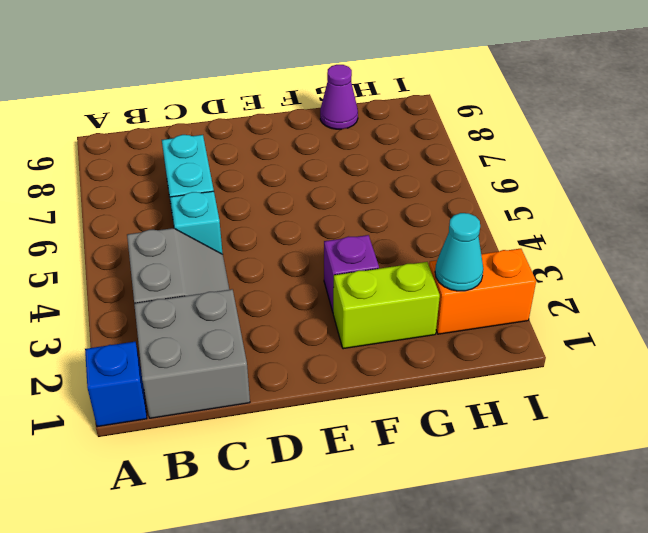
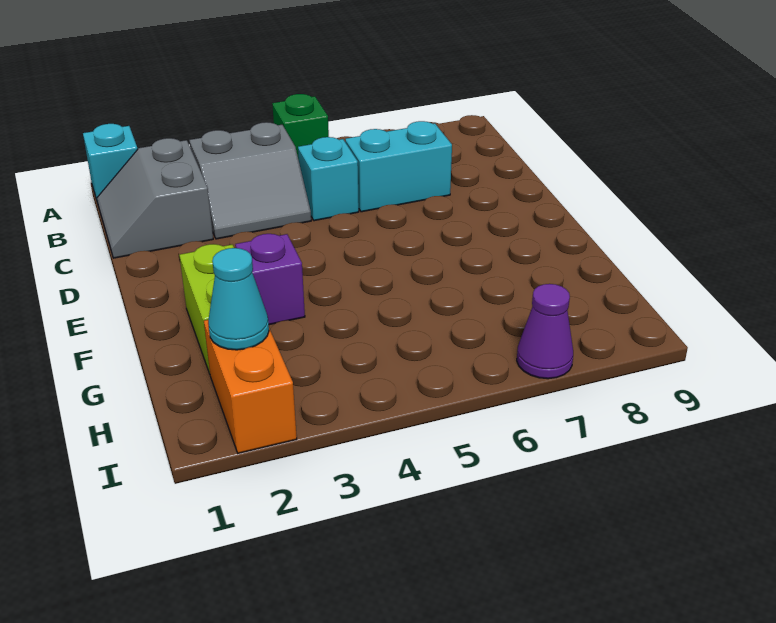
blue brick A1 level 1 -> cyan brick A1 level 1
none -> green brick A5 level 1
grey brick B1:C2 level 1 -> grey slope B1:C2 level 1 top 2
purple cone G9 level 1 -> purple cone I7 level 1

